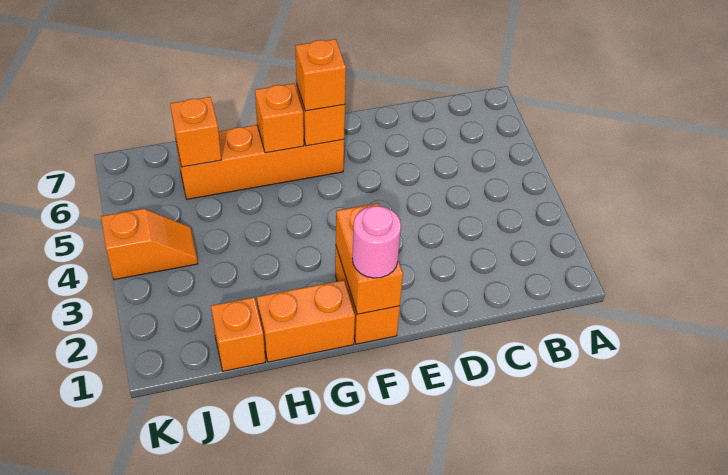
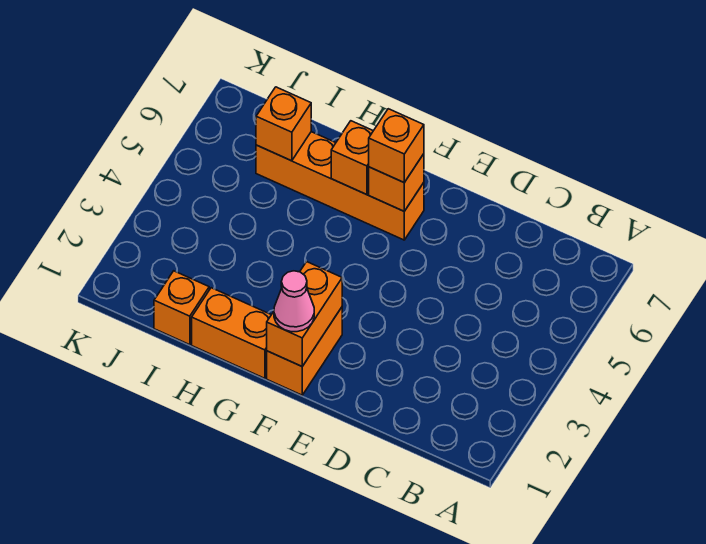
pink round brick F1 level 3 -> pink cone F1 level 3
orange slope J4:K4 level 1 top K -> none

